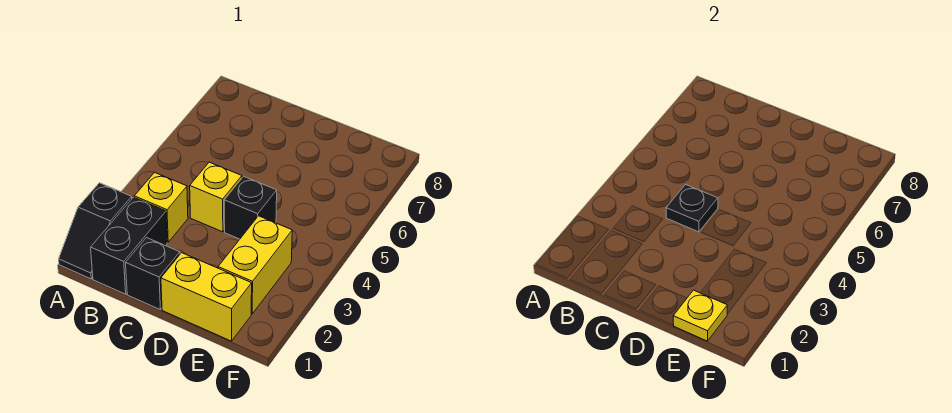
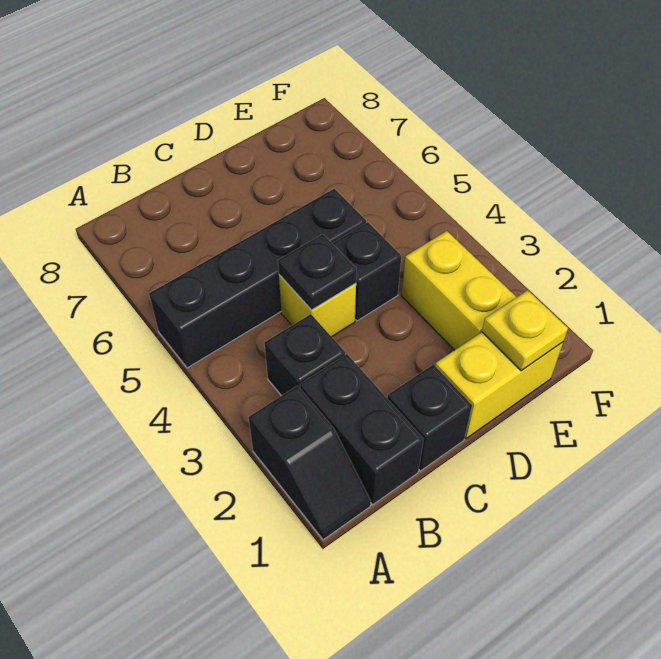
none -> black brick A5:D5 level 1
yellow brick B3 level 1 -> black brick B3 level 1

